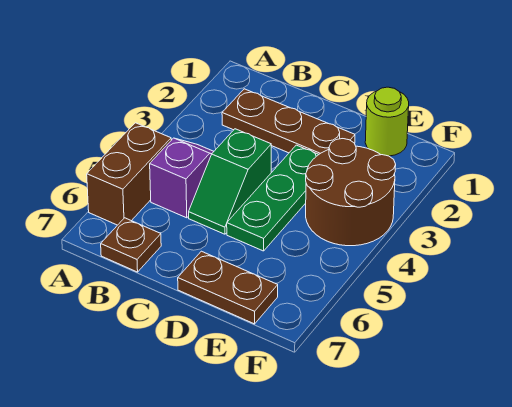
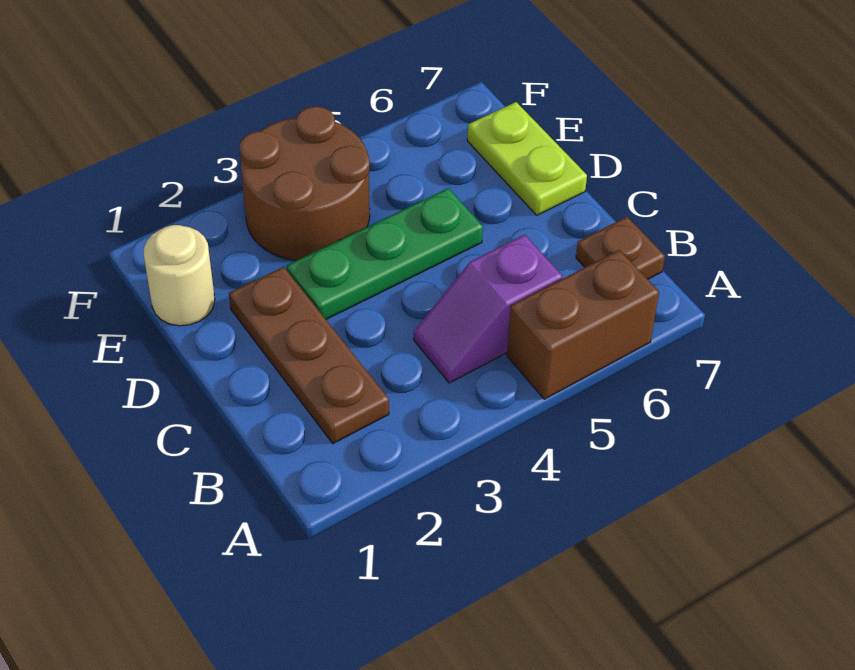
green slope C4:C5 level 1 top 4 -> none
brown plate D7:E7 level 1 -> lime plate D7:E7 level 1
lime round brick E1 level 1 -> tan round brick E1 level 1

